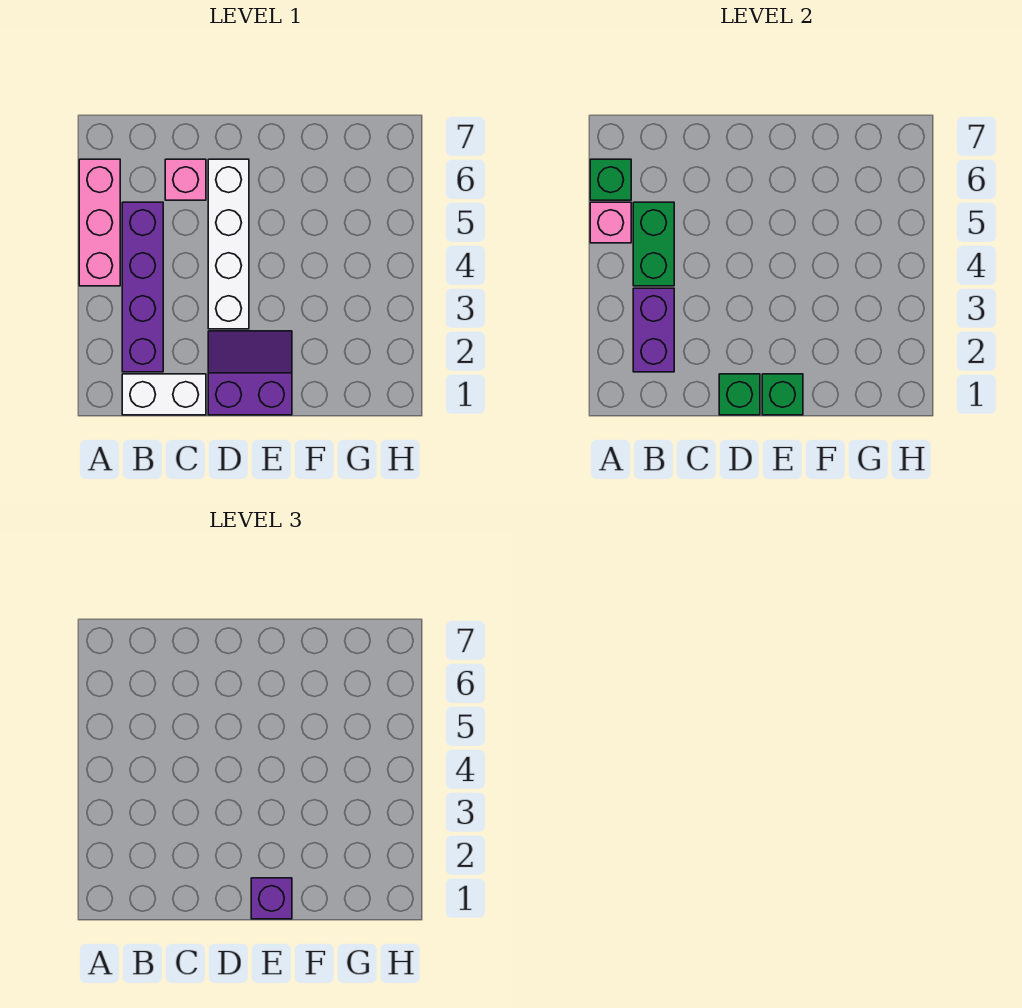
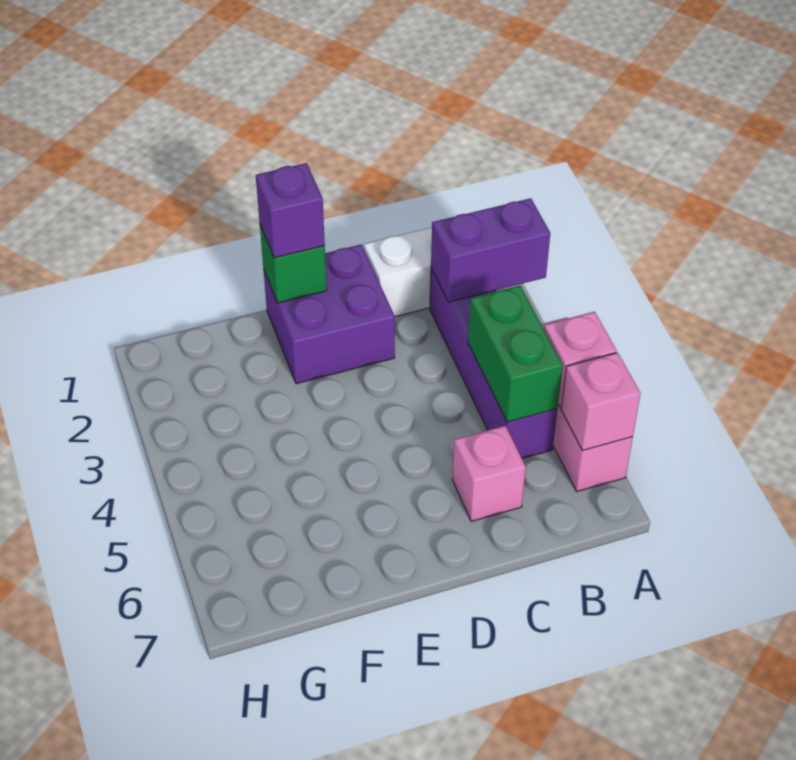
green brick A6 level 2 -> pink brick A6 level 2
purple brick B2:B3 level 2 -> purple brick A2:B2 level 2
purple slope D1:E2 level 1 top 1 -> purple brick D1:E2 level 1
green brick D1 level 2 -> none
white brick D3:D6 level 1 -> none

